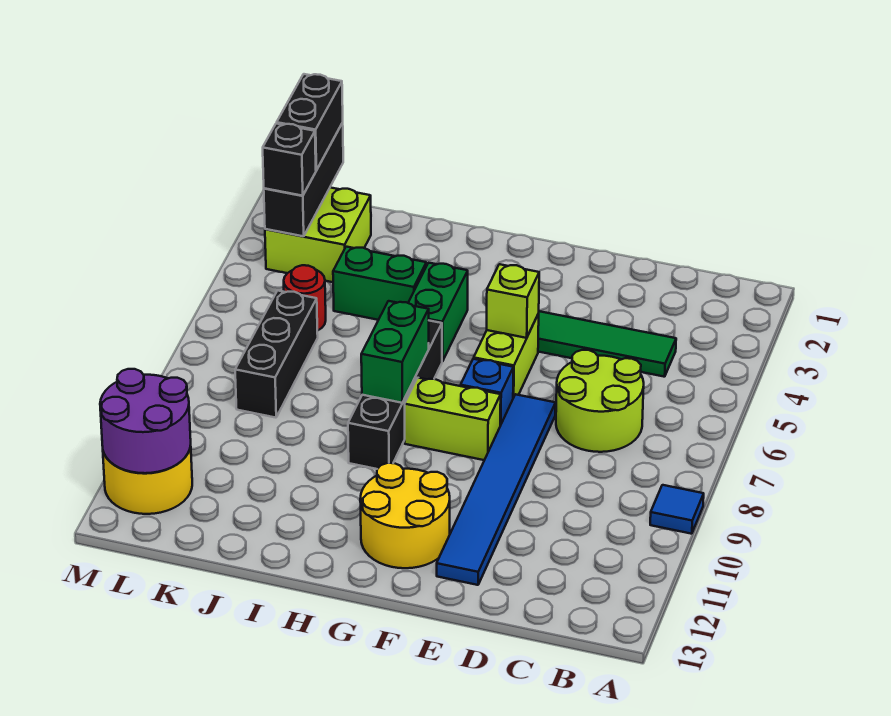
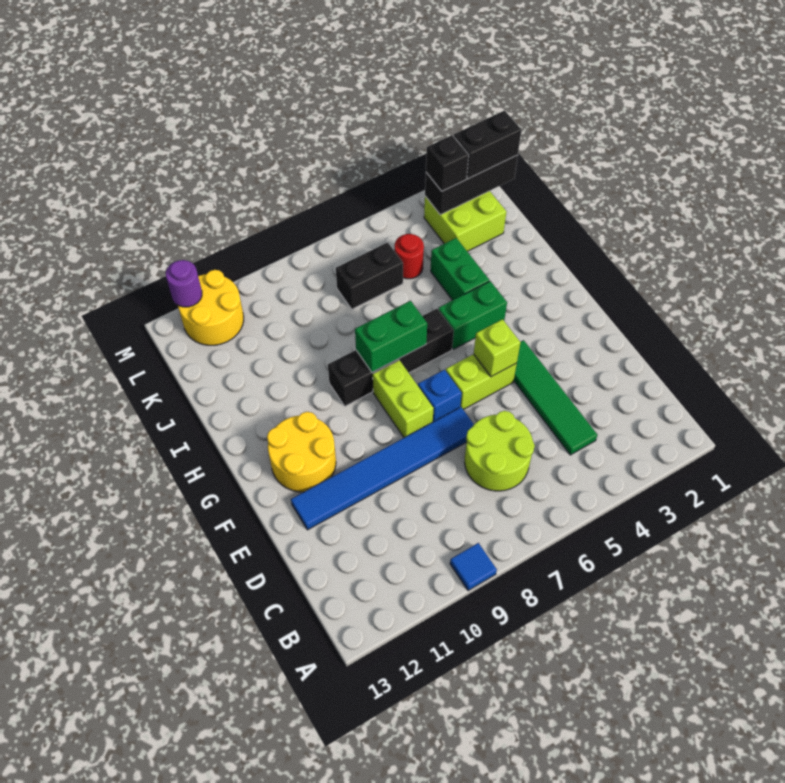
black brick K6:K8 level 1 -> black brick K6:K7 level 1
purple round brick L11:M12 level 2 -> purple round brick M12 level 2

